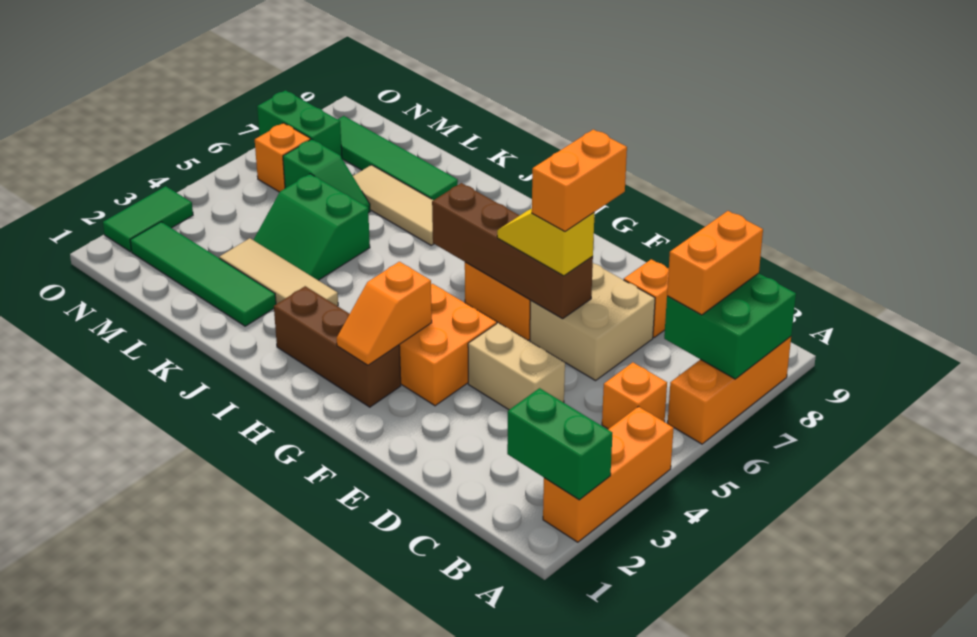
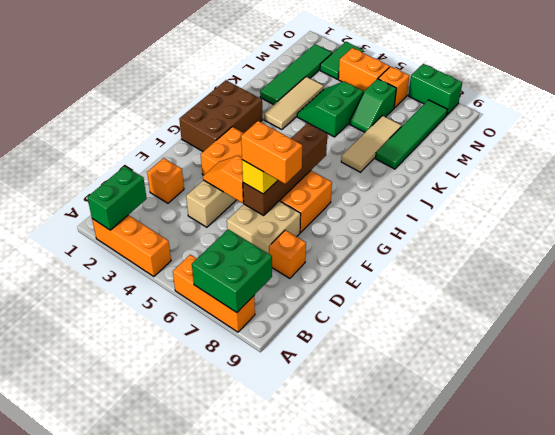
orange brick B5 level 1 -> orange brick D2 level 1
orange brick B7:B8 level 3 -> orange brick N4:N5 level 1
brown brick G2:I2 level 1 -> brown brick G1:I2 level 1
orange slope G2:G3 level 2 top 3 -> orange slope E4:E5 level 2 top 5
green brick N7:O7 level 1 -> green brick O7:O8 level 1
green tile O2:O3 level 1 -> green tile N3:O3 level 1

